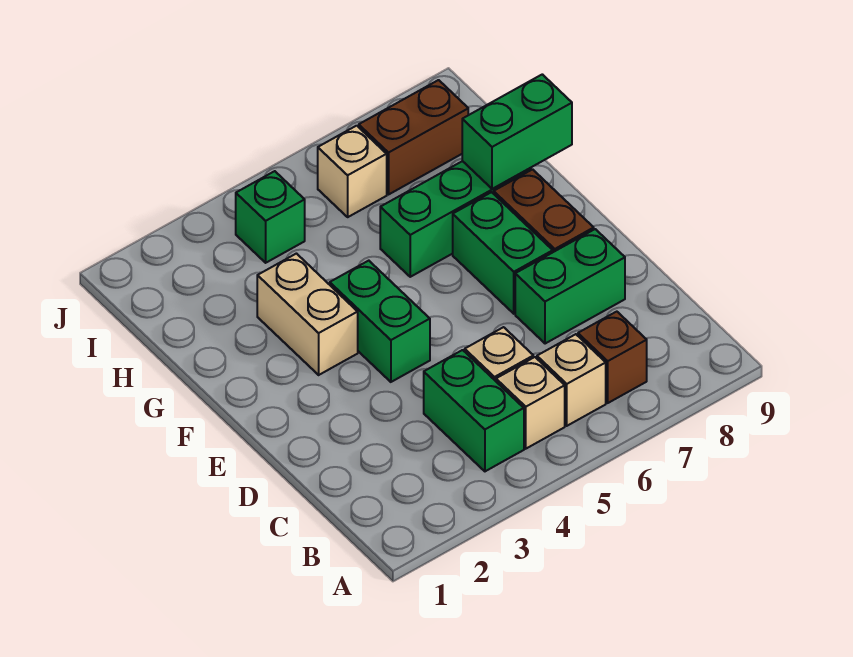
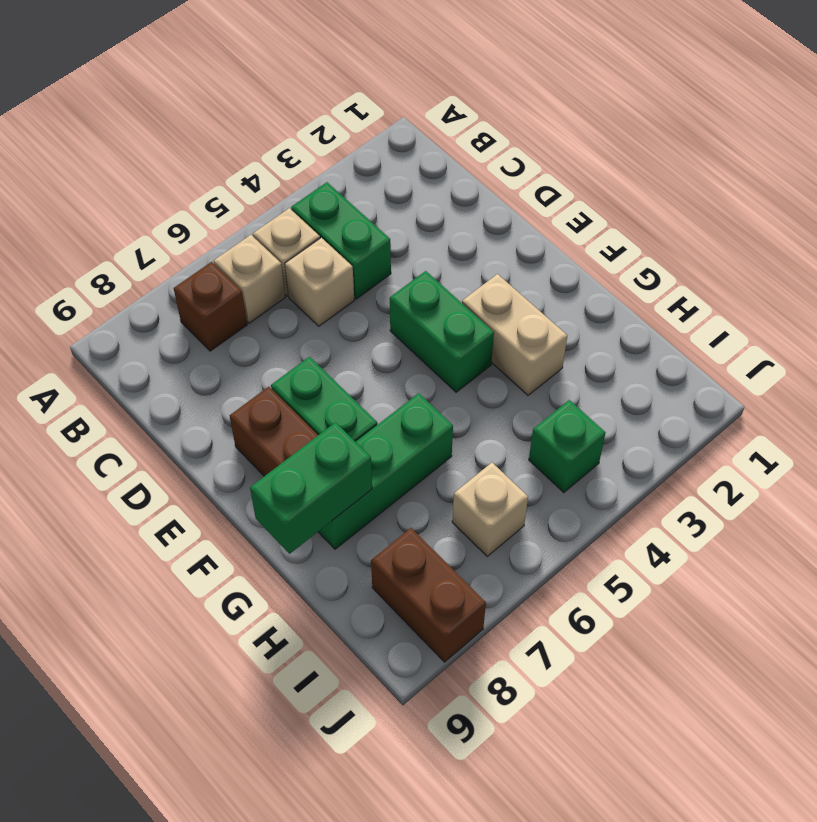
green brick D7:D8 level 1 -> none
brown brick I7:I8 level 1 -> brown brick I8:J8 level 1

